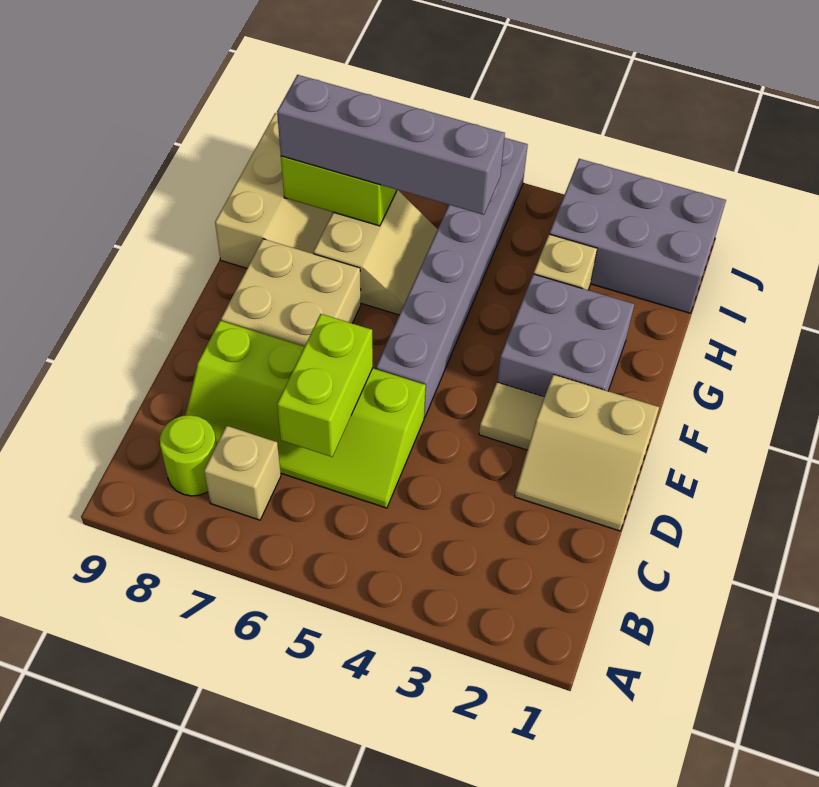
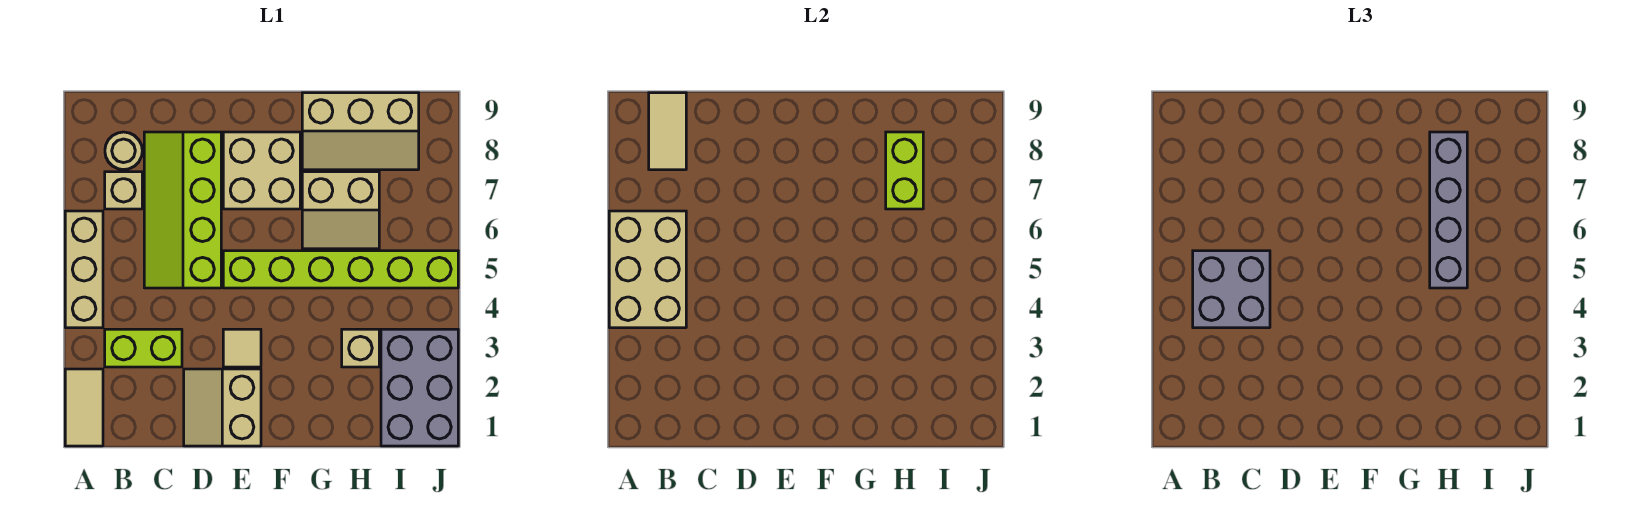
none -> tan tile A1:A2 level 1
none -> tan brick A4:A6 level 1
none -> tan brick A4:B6 level 2
lime round brick B8 level 1 -> tan round brick B8 level 1
none -> tan tile B8:B9 level 2
lime brick C6:D6 level 2 -> lime brick B3:C3 level 1
grey brick E5:J5 level 1 -> lime brick E5:J5 level 1
grey brick F2:G3 level 1 -> grey brick B4:C5 level 3

